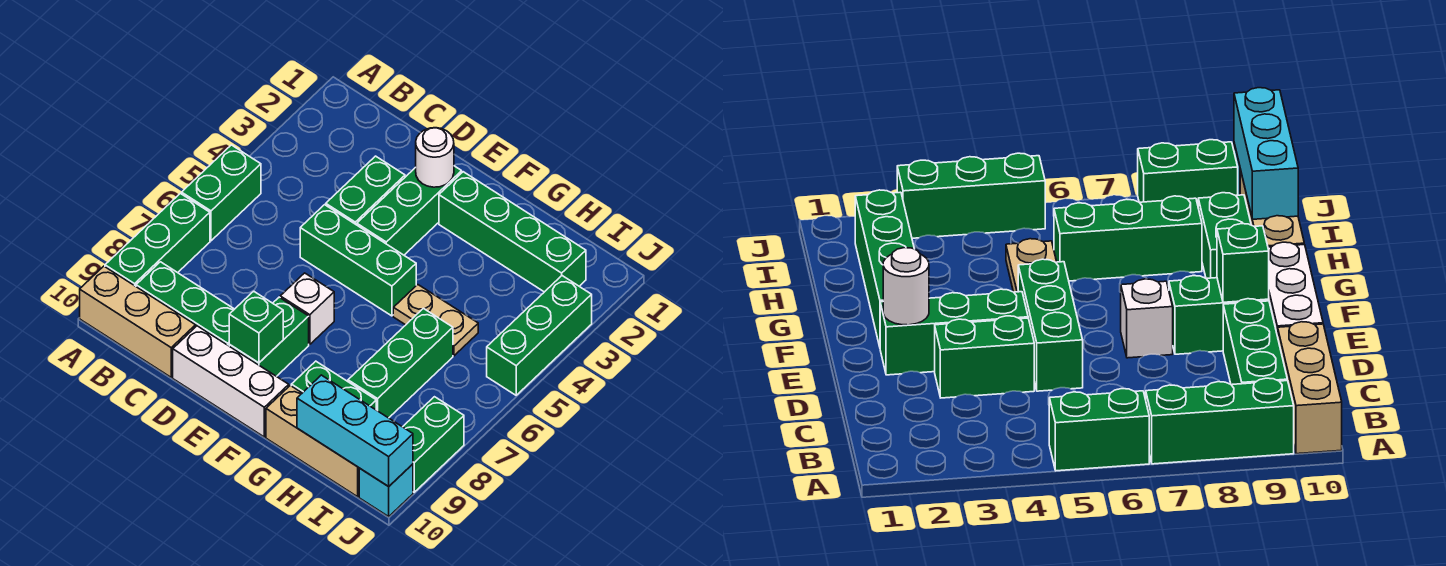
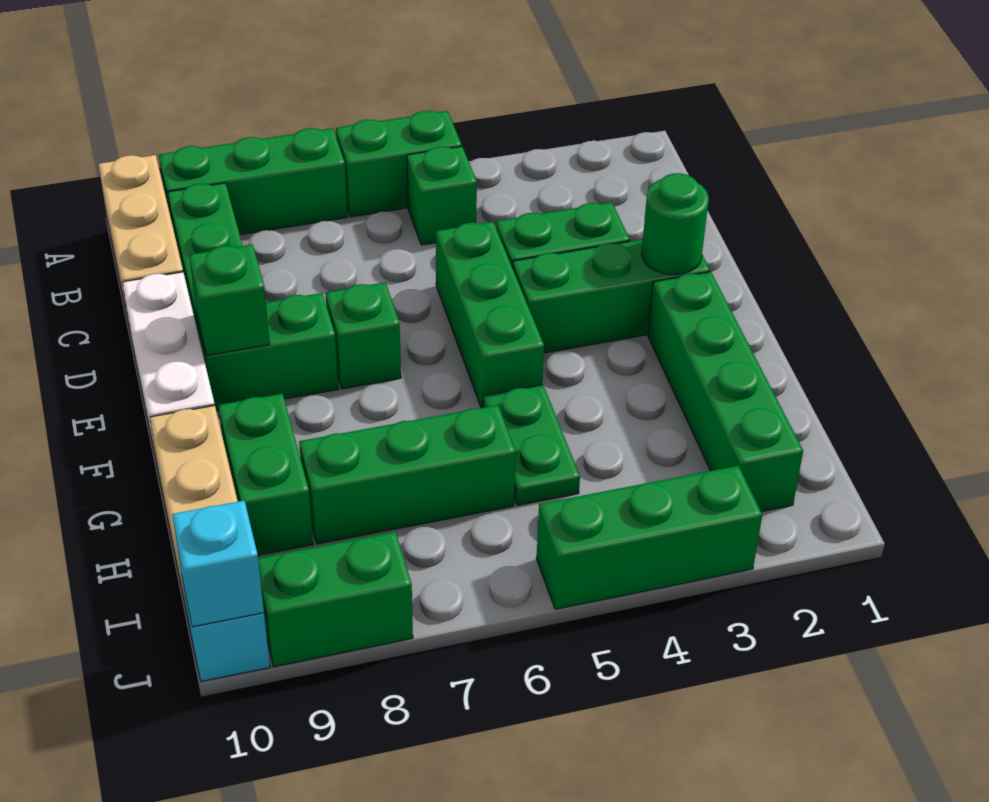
none -> green brick B5 level 1
white round brick E2 level 2 -> green round brick E2 level 2
white brick E7 level 1 -> green brick E7 level 1
tan plate G5:H5 level 1 -> green plate G5:H5 level 1
cyan brick H10:J10 level 2 -> cyan brick J10 level 2

